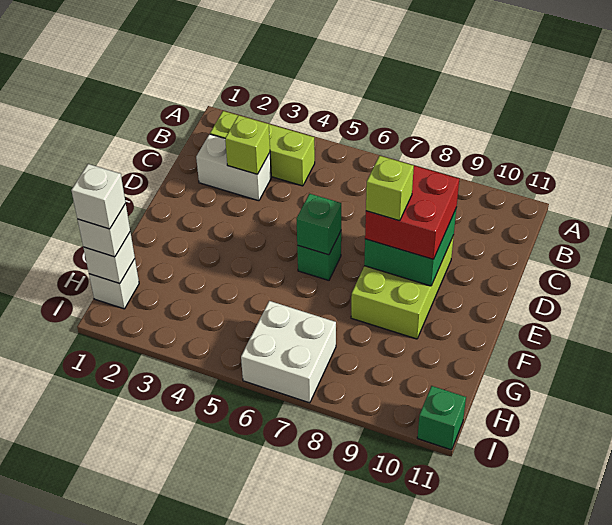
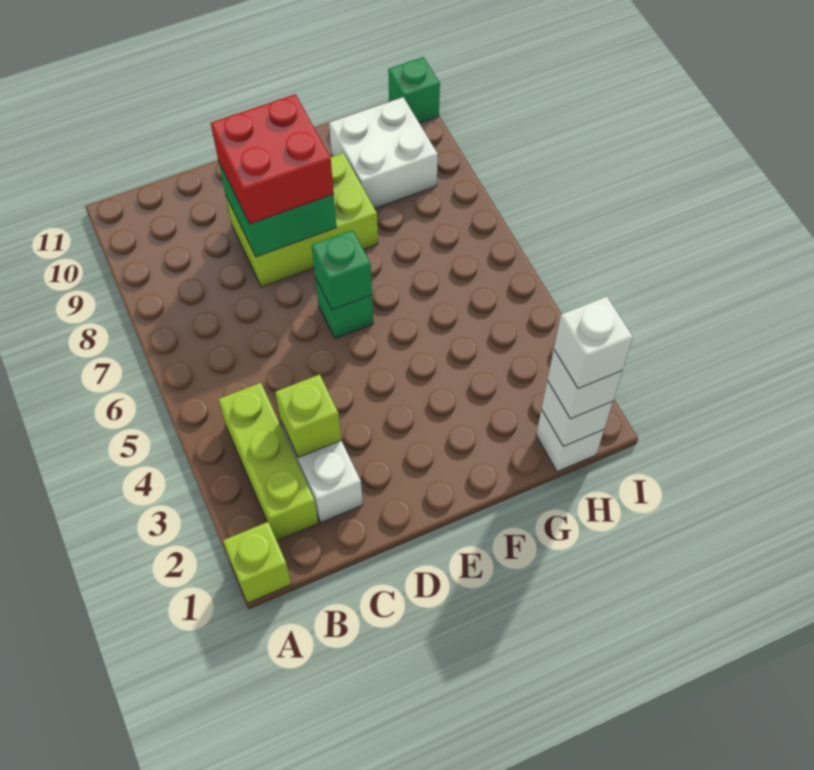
lime brick E8 level 4 -> lime brick A1 level 1
white brick H6:I7 level 1 -> white brick G9:H10 level 1

